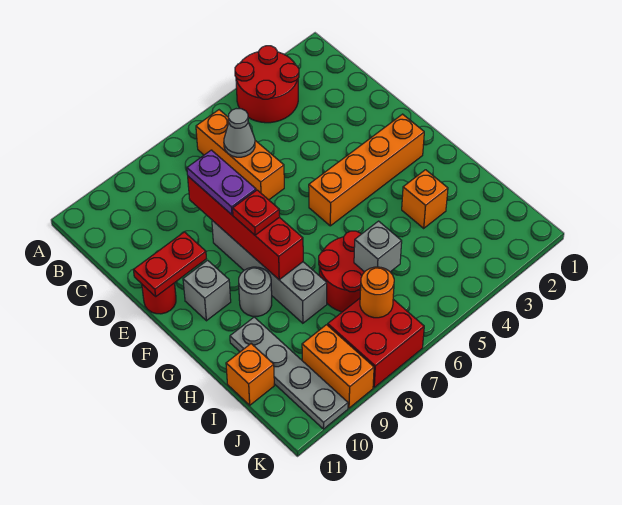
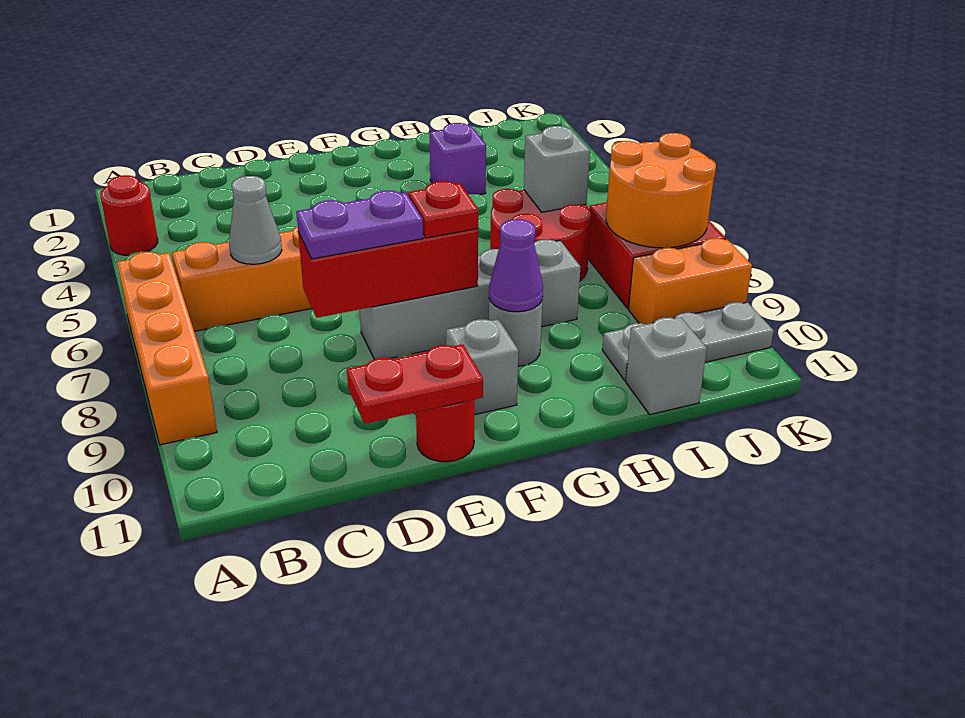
red round brick A3:B4 level 1 -> red round brick A3 level 1
red brick D8:G8 level 2 -> red brick D8:F8 level 2
red plate E10:E11 level 2 -> red plate D11:E11 level 2
orange brick F2:F5 level 1 -> orange brick A6:A9 level 1
none -> purple cone G9 level 2
orange brick H3 level 1 -> purple brick H3 level 1
grey plate H10:K10 level 1 -> grey plate I10:K10 level 1
orange brick I11 level 1 -> grey brick I11 level 1
orange round brick J7 level 2 -> orange round brick J7:K8 level 2

